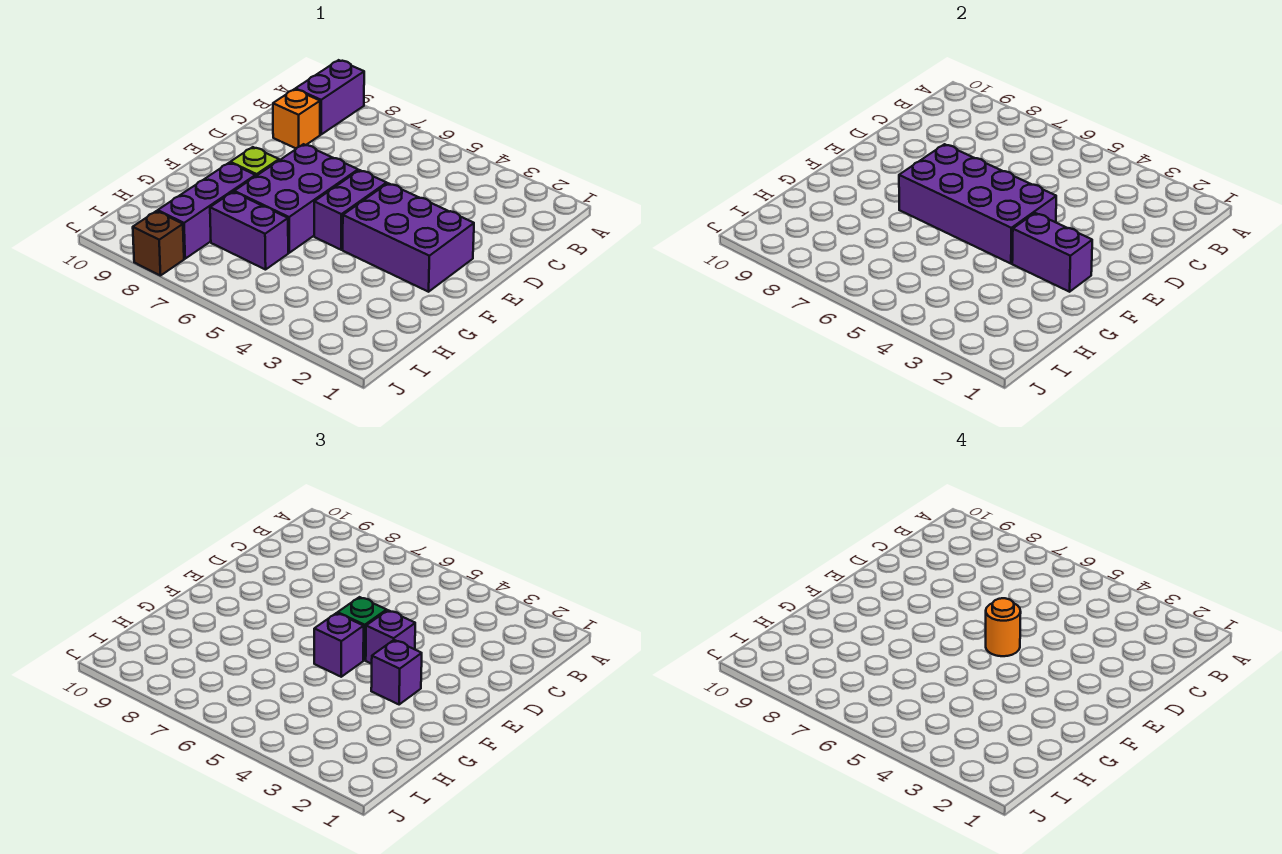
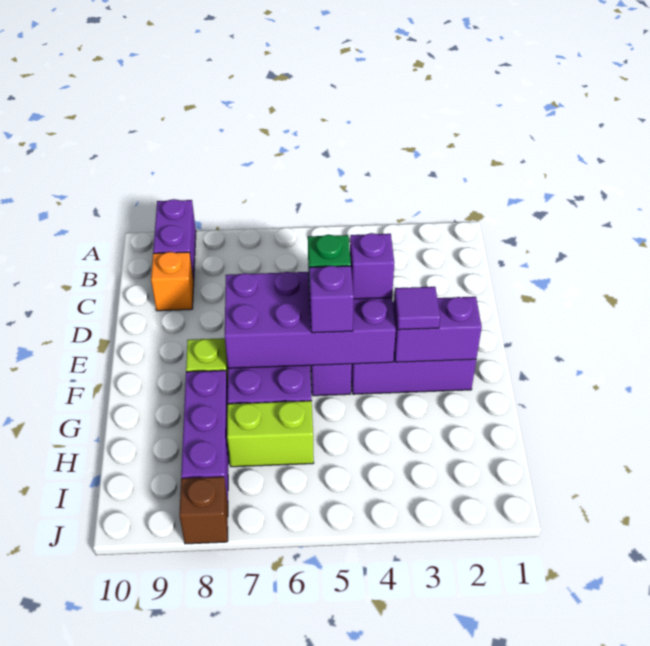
orange round brick E5 level 4 -> none
purple brick F3 level 3 -> purple tile F3 level 3
purple brick H6:H7 level 1 -> lime brick H6:H7 level 1

